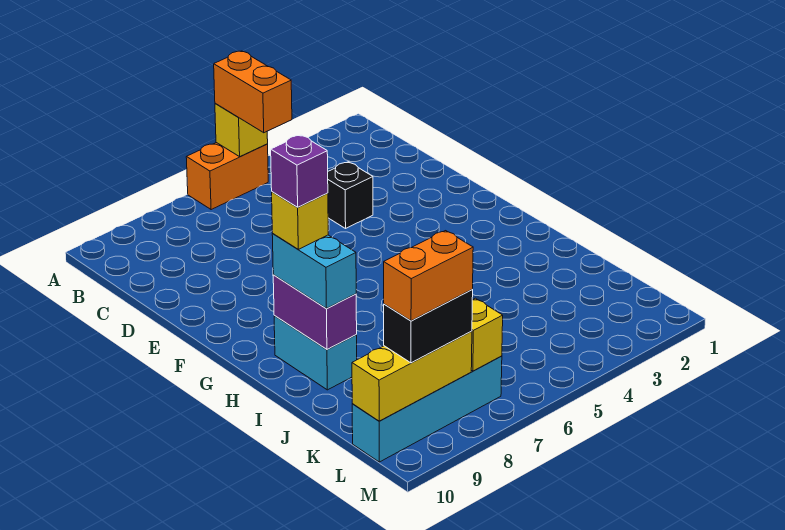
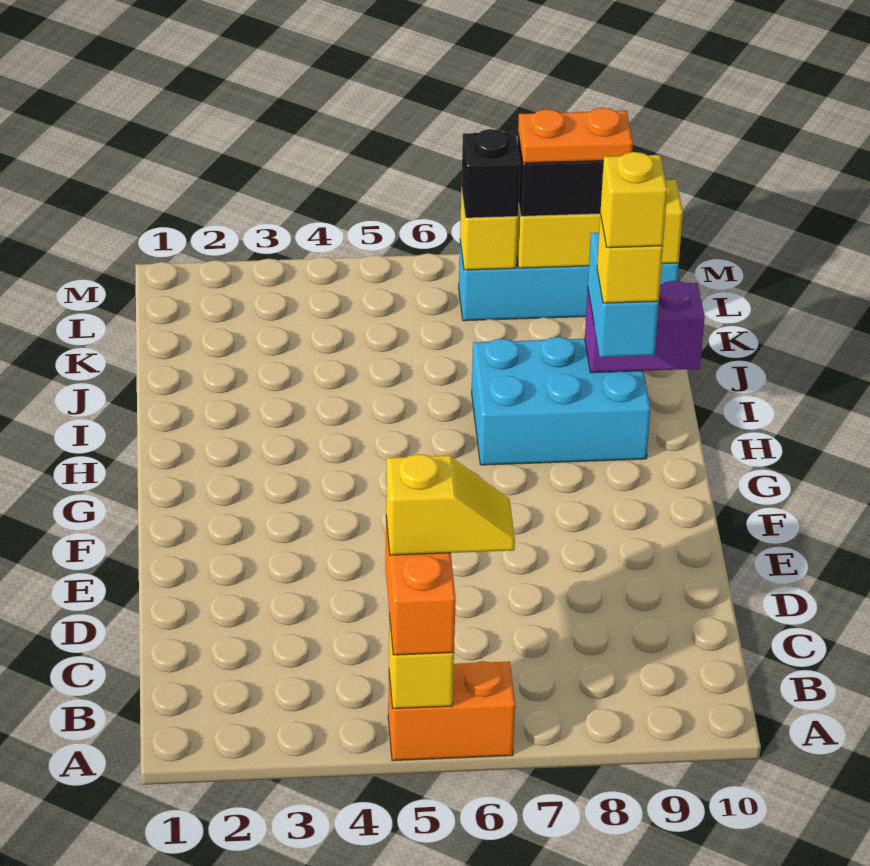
none -> yellow slope B5:B6 level 4 top 5
black brick D4 level 1 -> black brick L7 level 3
cyan brick H9:I9 level 1 -> cyan brick H7:I9 level 1
purple brick H9:I9 level 2 -> purple brick I9:I10 level 2
purple brick H9 level 5 -> yellow brick H9 level 5
orange brick L8:L9 level 4 -> orange plate L8:L9 level 4

